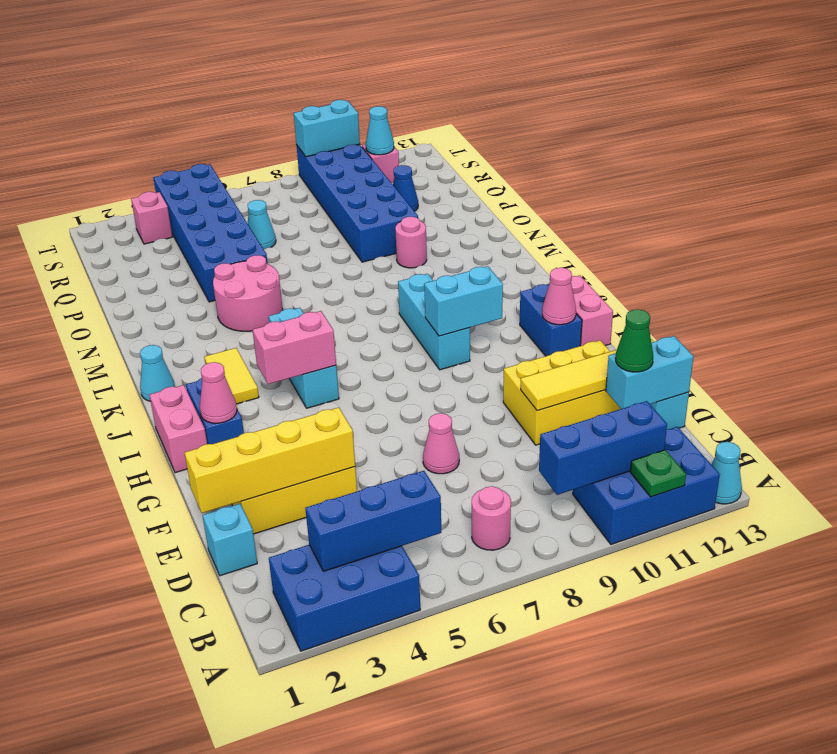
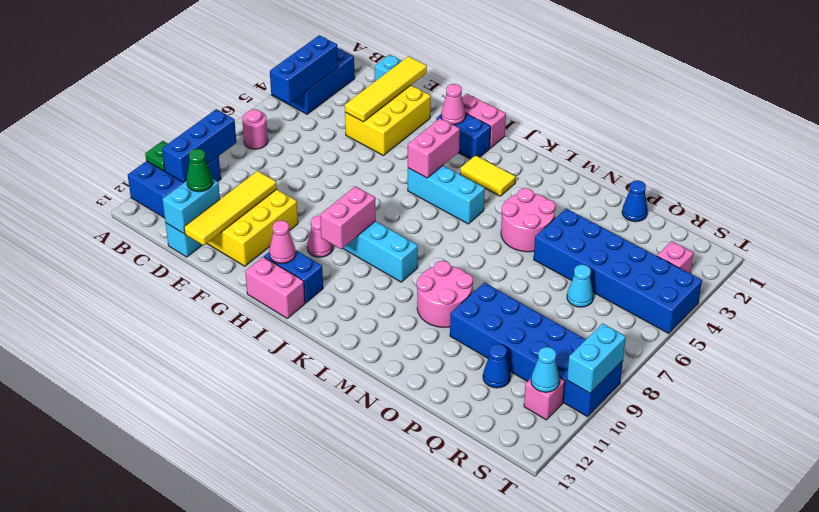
cyan cone A13 level 1 -> none
yellow brick E1:E4 level 2 -> yellow tile E1:E4 level 2
pink cone E7 level 1 -> pink cone H10 level 1
cyan brick I9:I10 level 2 -> pink brick I9:I10 level 2
cyan cone K1 level 1 -> none
pink round brick N10 level 1 -> pink round brick M9:N10 level 1
none -> blue cone P1 level 1

